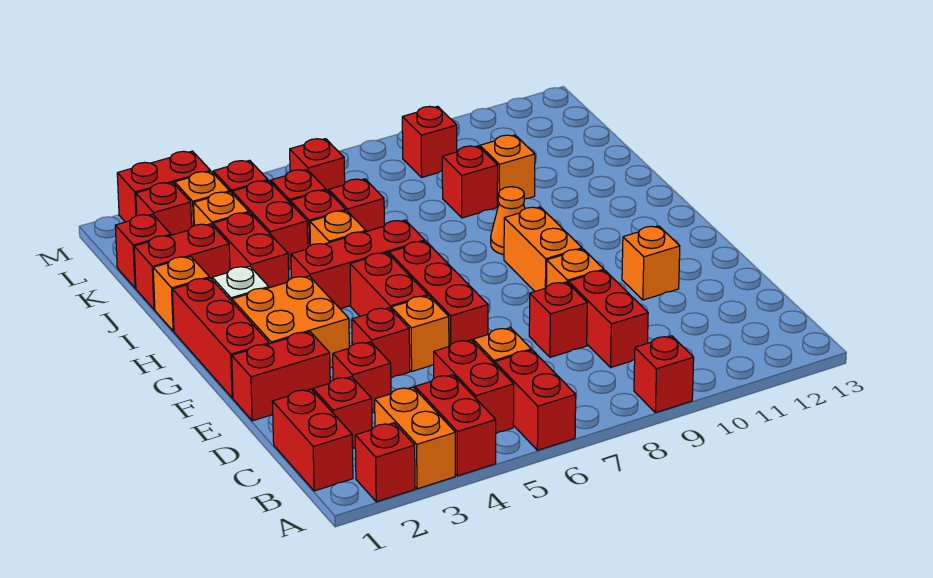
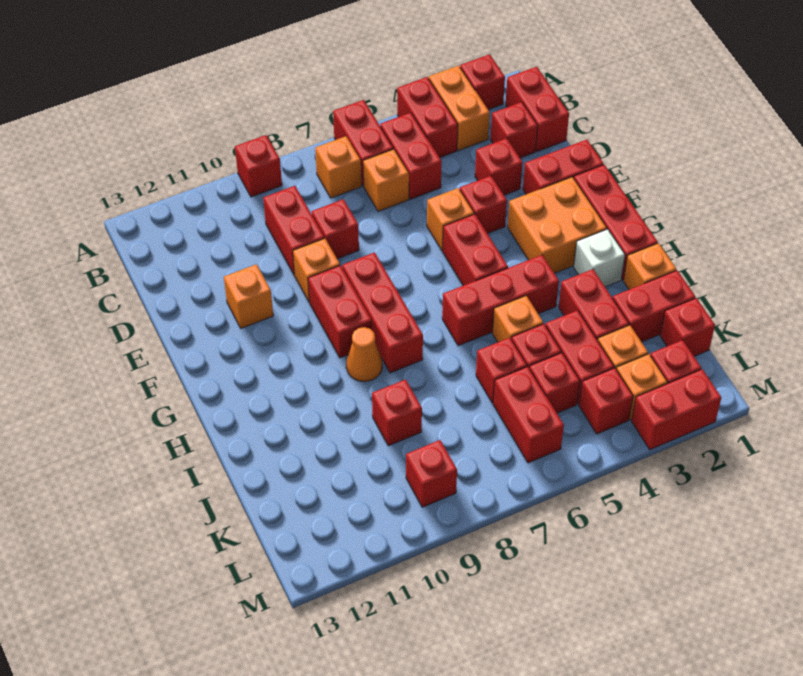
red brick E6:G6 level 1 -> red brick F8:H8 level 1
orange brick F9:G9 level 1 -> red brick F9:G9 level 1
orange brick J10 level 1 -> orange brick B7 level 1
red brick L6 level 1 -> red brick K6:L6 level 1

